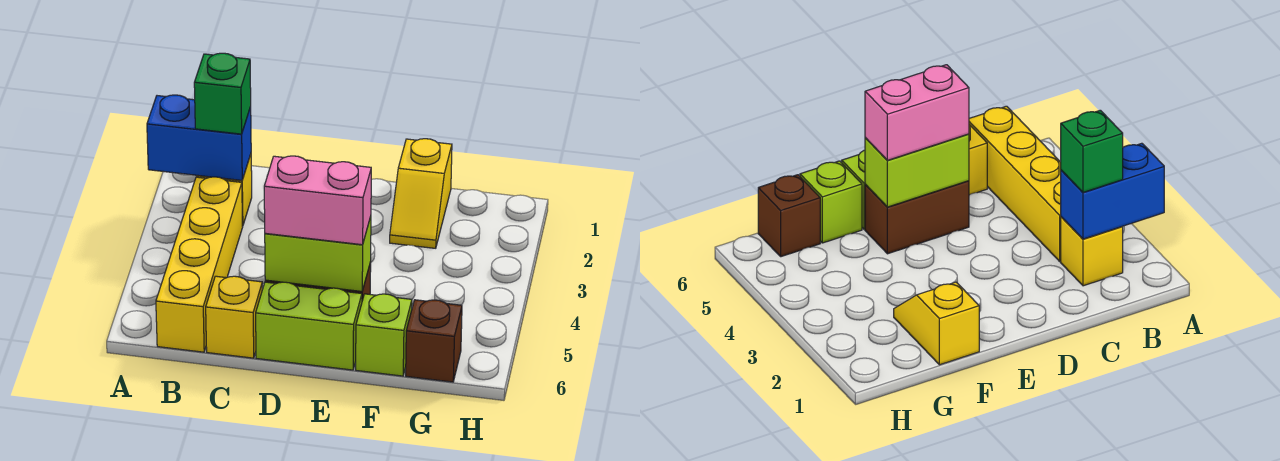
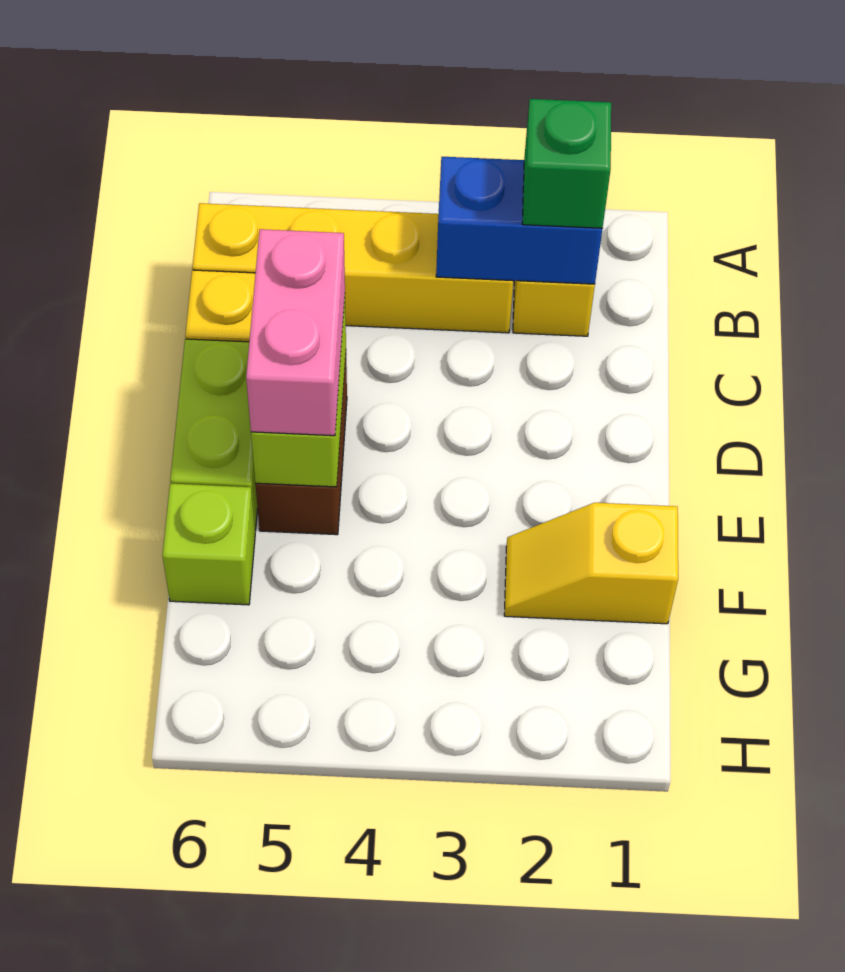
blue brick A2:B2 level 2 -> blue brick B2:B3 level 2
brown brick G6 level 1 -> none

